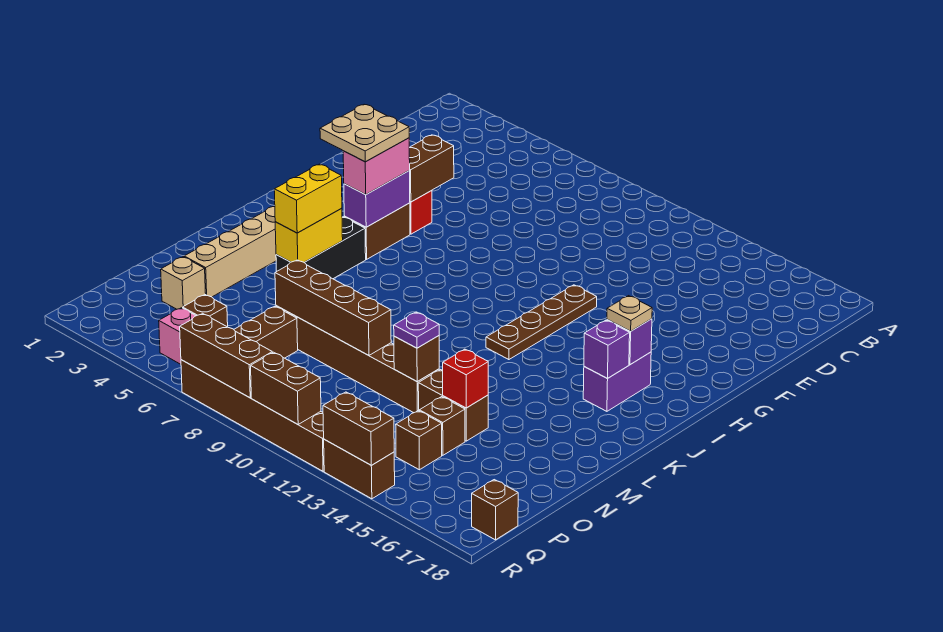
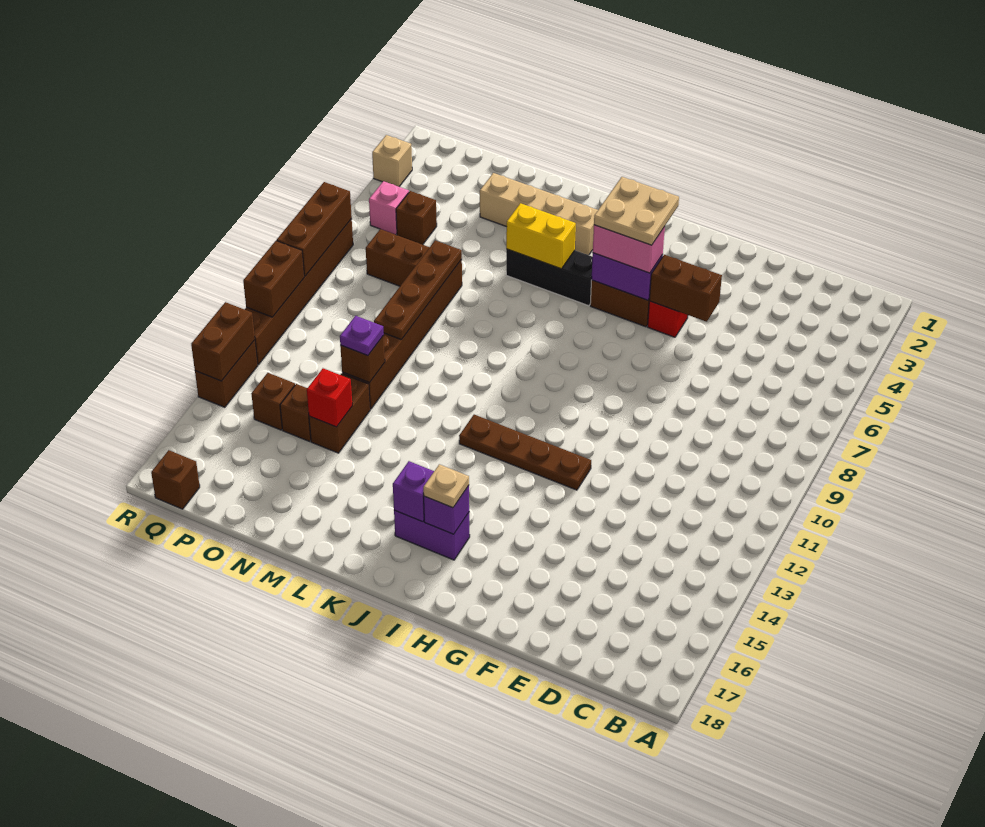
yellow brick K5:L5 level 3 -> none
brown brick N7:N10 level 2 -> brown plate N7:N10 level 2
tan brick O3 level 1 -> tan brick R3 level 1

